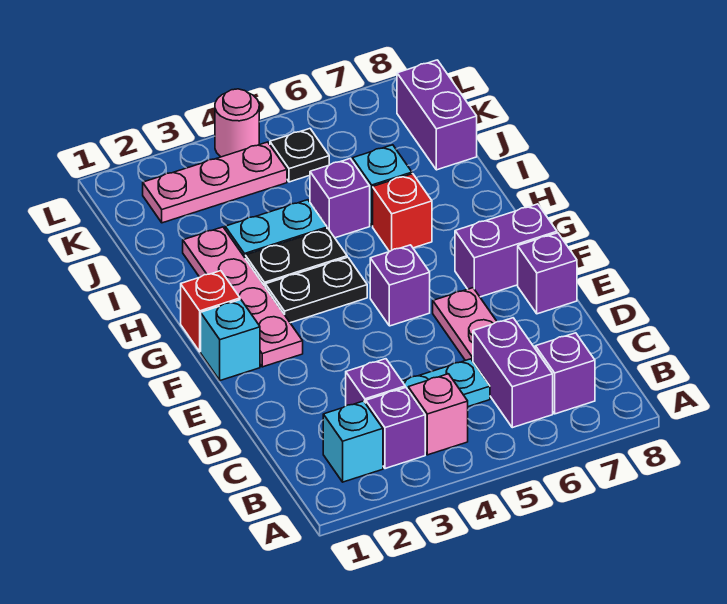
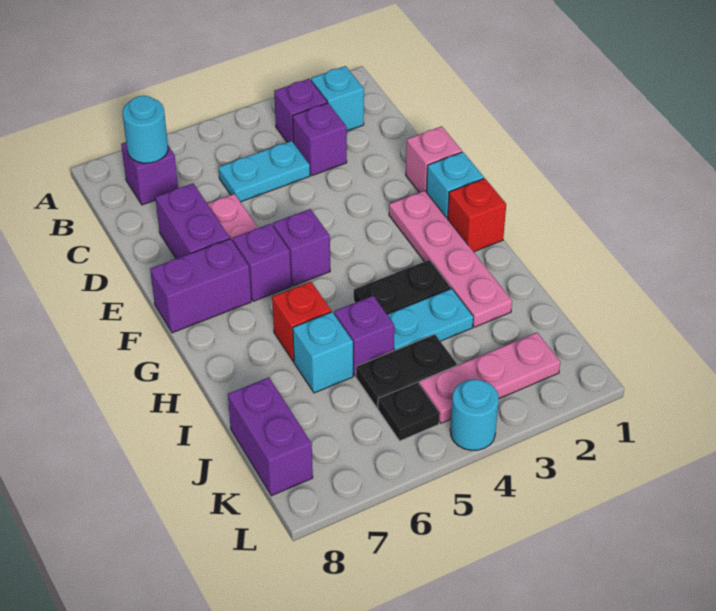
pink brick B4 level 1 -> pink brick E1 level 1
purple brick B6:C6 level 1 -> purple brick D7:E7 level 1
none -> cyan round brick B7 level 2
purple brick E8 level 1 -> purple brick F6 level 1
black plate G3:G4 level 1 -> black plate J4:J5 level 1
pink round brick L4 level 1 -> cyan round brick L4 level 1

